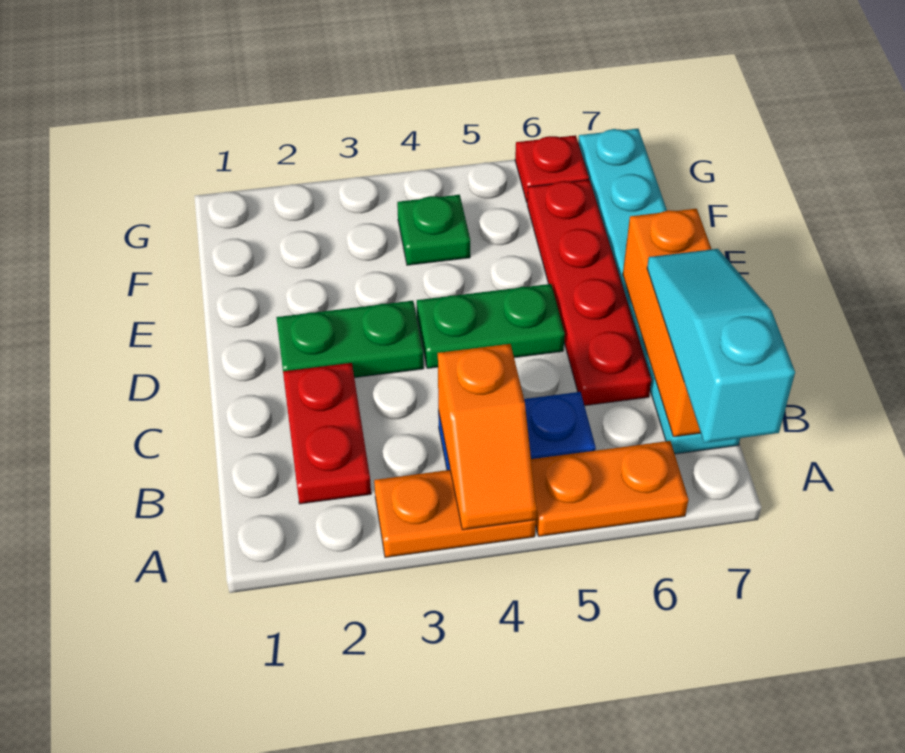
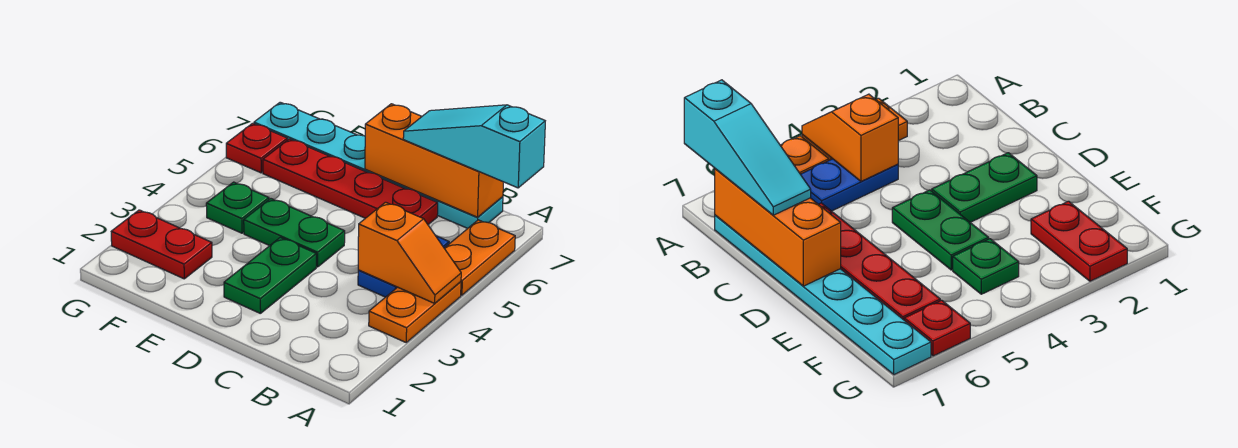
red plate B2:C2 level 1 -> red plate F2:G2 level 1
green plate D4:D5 level 1 -> green plate D4:E4 level 1

